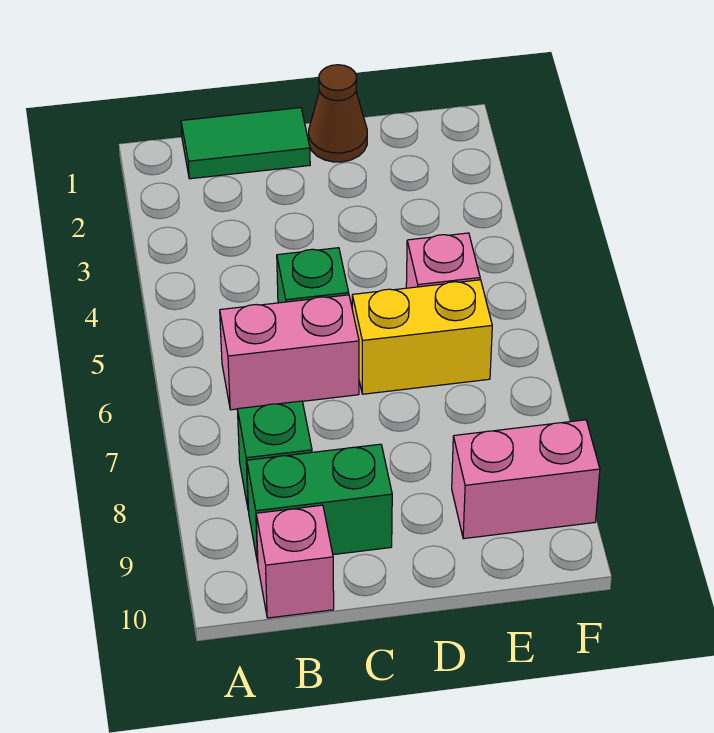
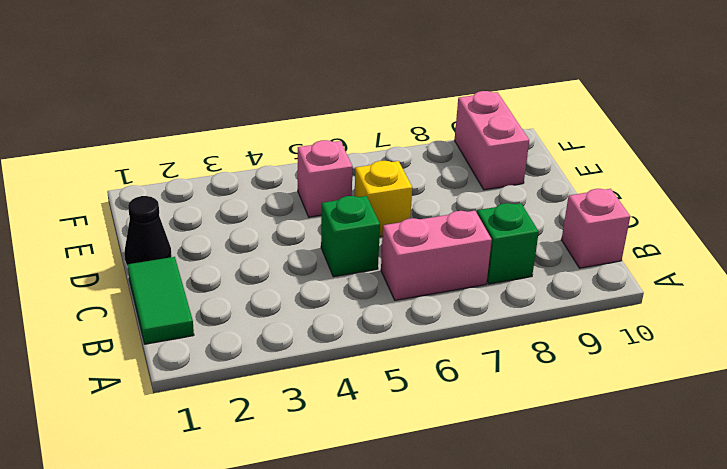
pink brick B6:C6 level 1 -> pink brick B6:B7 level 1
green brick B9:C9 level 1 -> none
brown cone D1 level 1 -> black cone D1 level 1
yellow brick D6:E6 level 1 -> yellow brick D6 level 1

